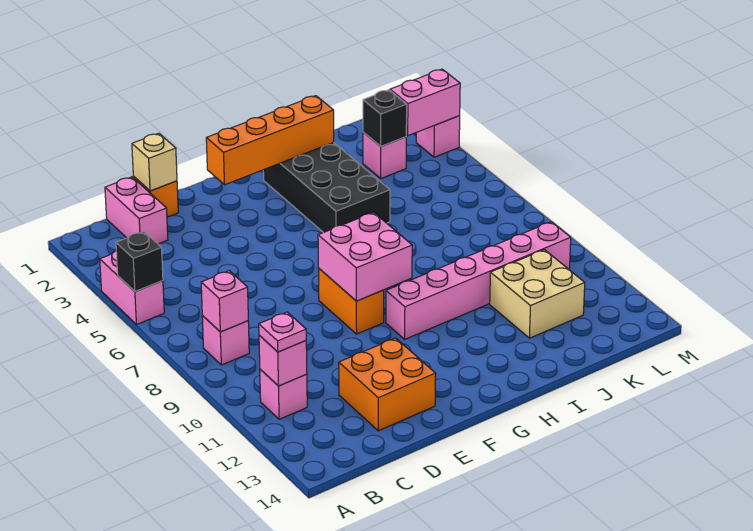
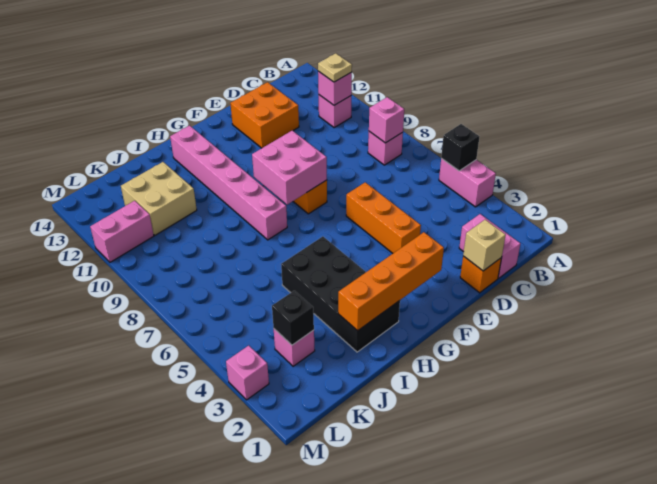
pink plate B11 level 3 -> tan plate B11 level 3
none -> orange brick E4:E6 level 1
pink brick G10:L10 level 1 -> pink brick H8:H13 level 1
pink brick L3:M3 level 2 -> pink brick L11:M11 level 1

